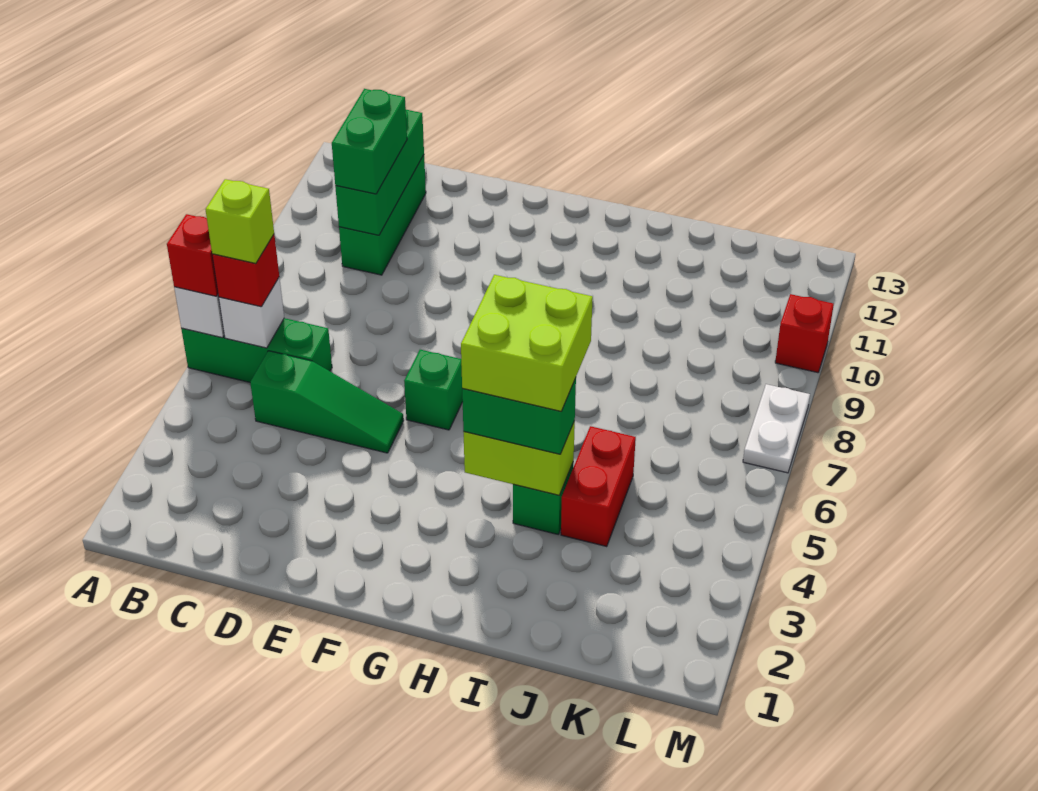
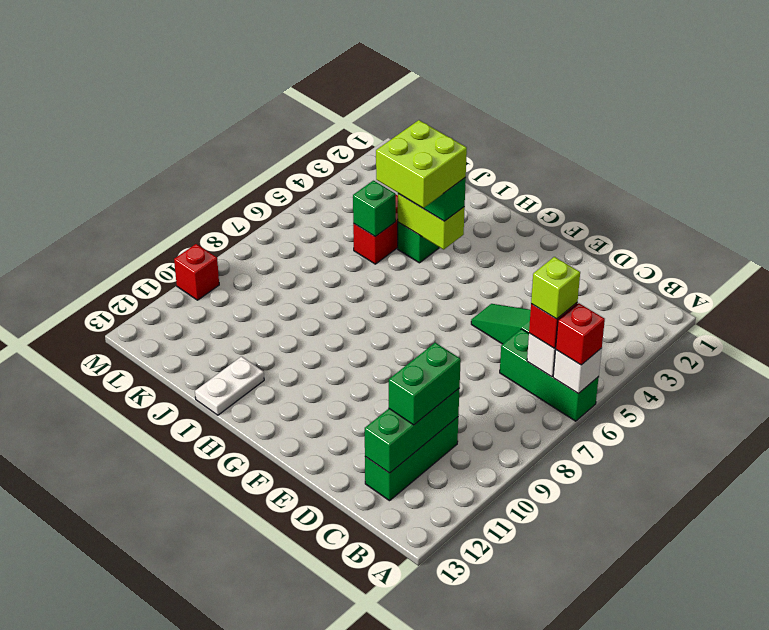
green brick F6 level 1 -> green brick J5 level 2
white plate M7:M8 level 1 -> white plate I12:I13 level 1

